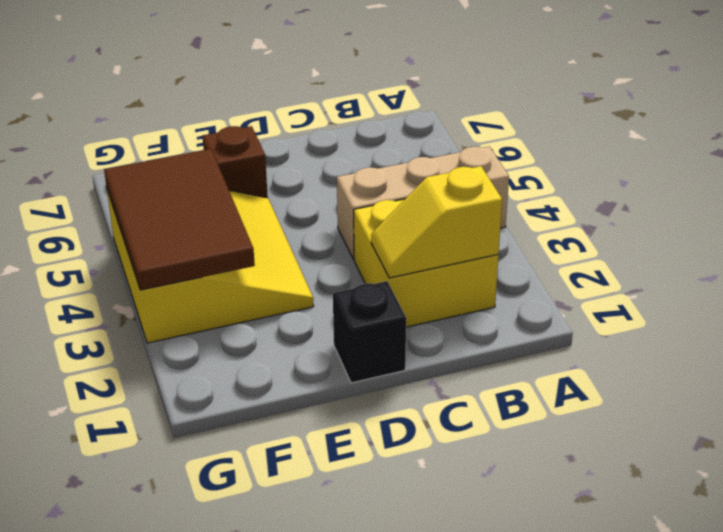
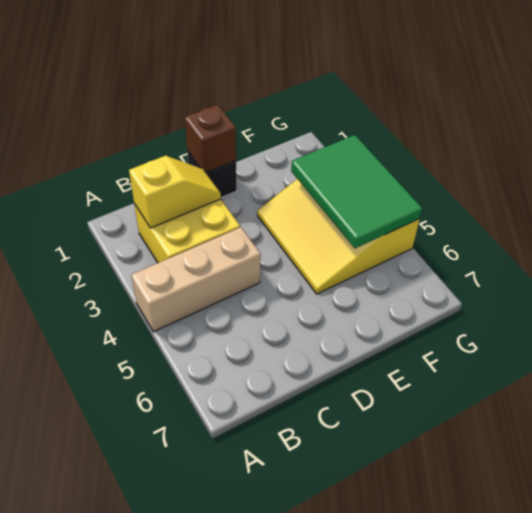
brown brick E6 level 1 -> brown brick D1 level 2
brown tile F3:G5 level 2 -> green tile F3:G5 level 2

